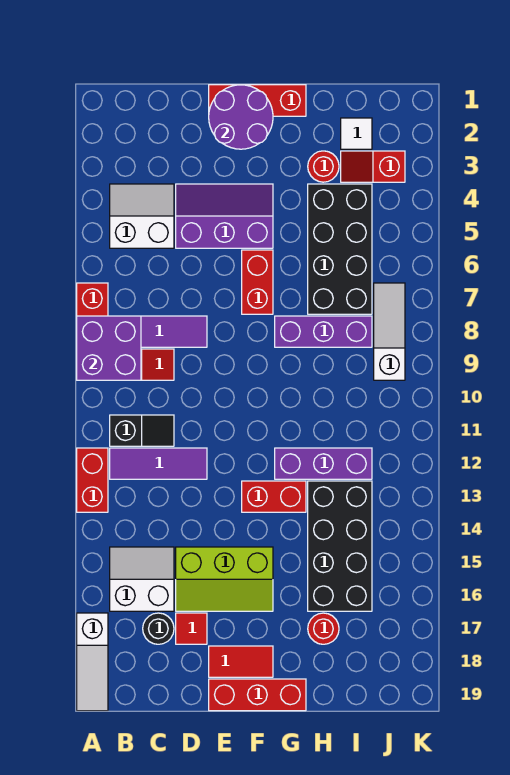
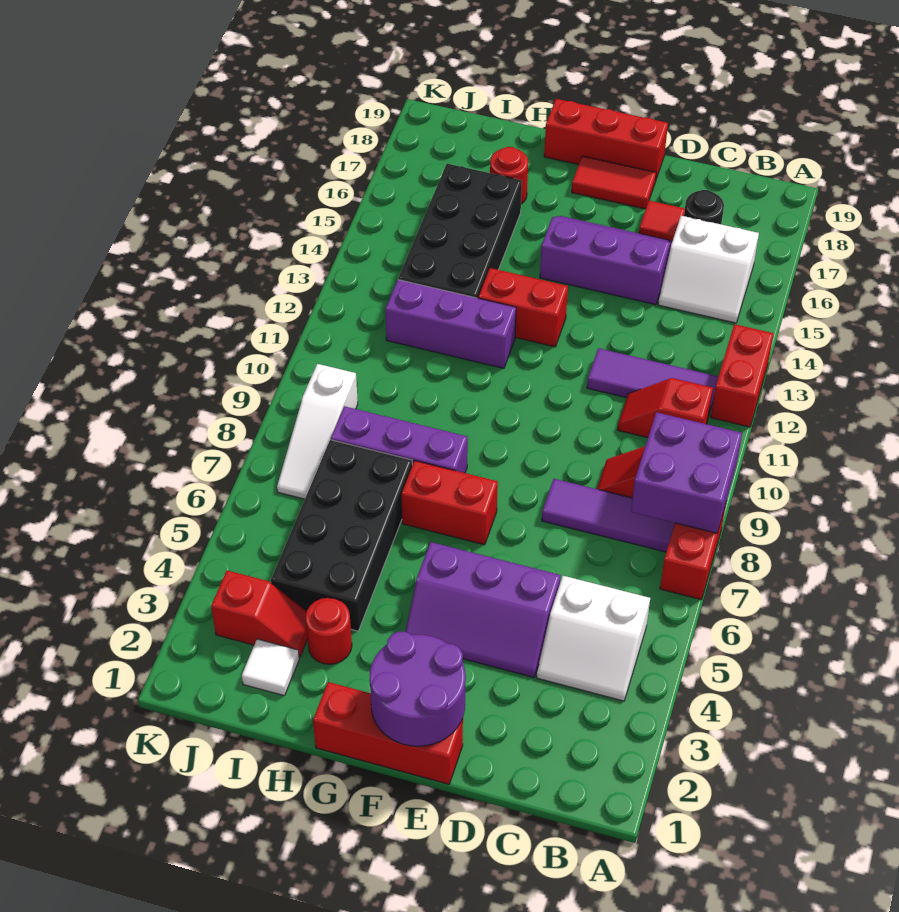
white slope A17:A19 level 1 top 17 -> none
black slope B11:C11 level 1 top B -> red slope B11:C11 level 1 top B
lime slope D15:F16 level 1 top 15 -> purple slope D15:F16 level 1 top 15
red brick F6:F7 level 1 -> red brick F7:G7 level 1

